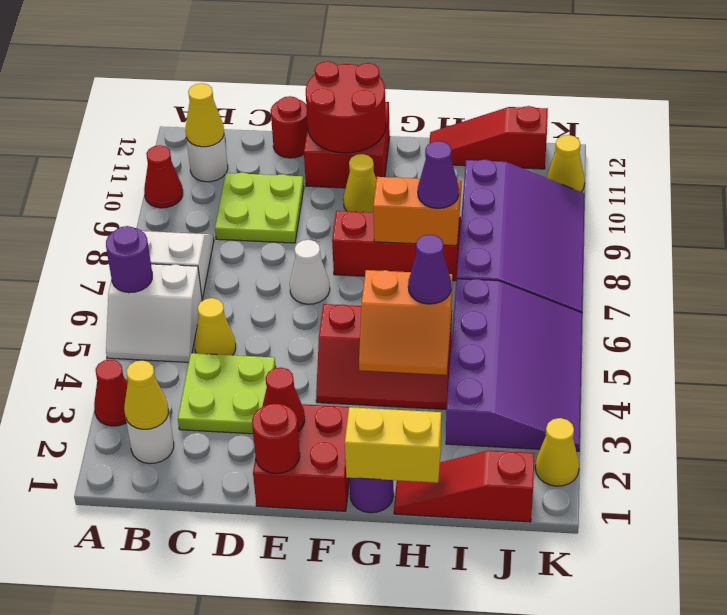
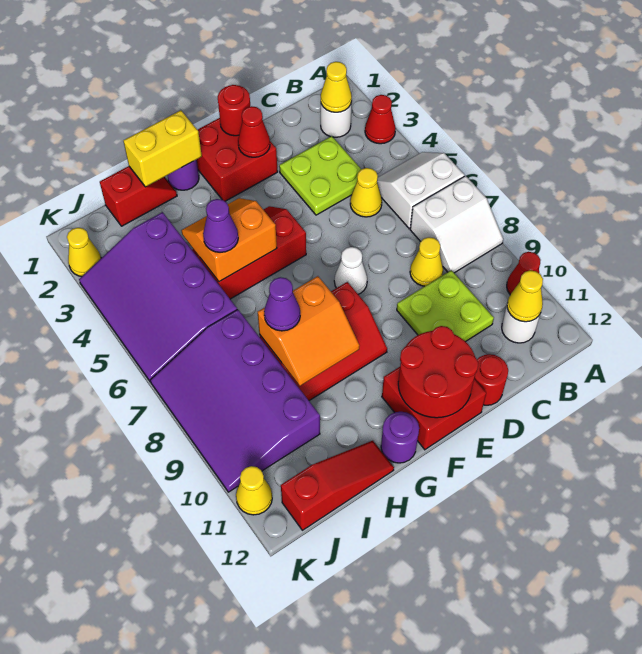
purple round brick A6 level 2 -> purple round brick G12 level 1
yellow cone F10 level 1 -> yellow cone C8 level 1
red slope H1:J1 level 1 top J -> red slope H1:I1 level 1 top I

